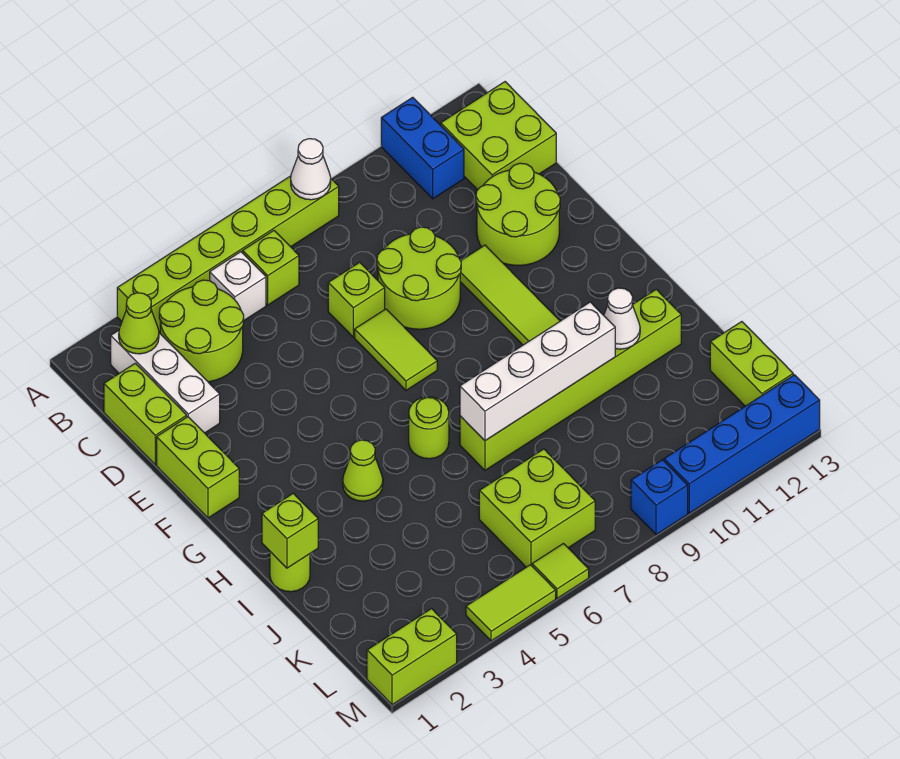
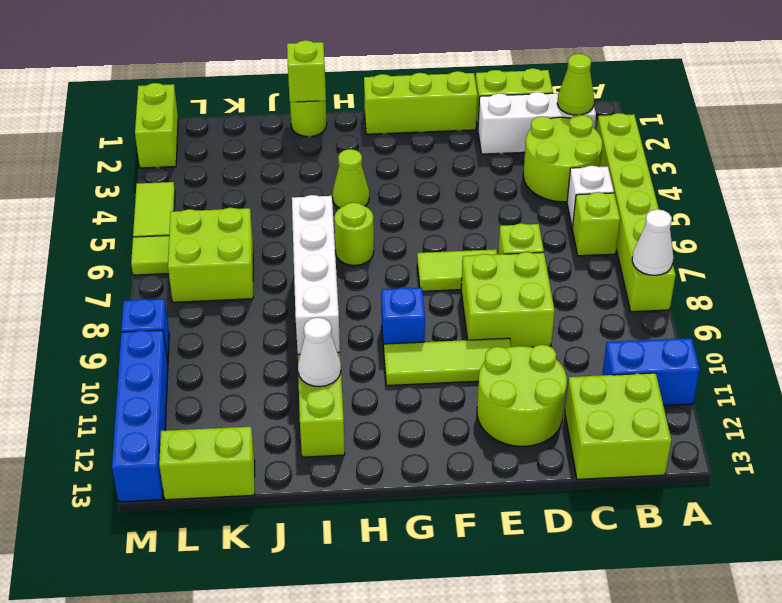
lime round brick D8:E9 level 1 -> lime brick D8:E9 level 1
lime brick E1:F1 level 1 -> lime brick E1:G1 level 1
none -> blue brick G9 level 1

